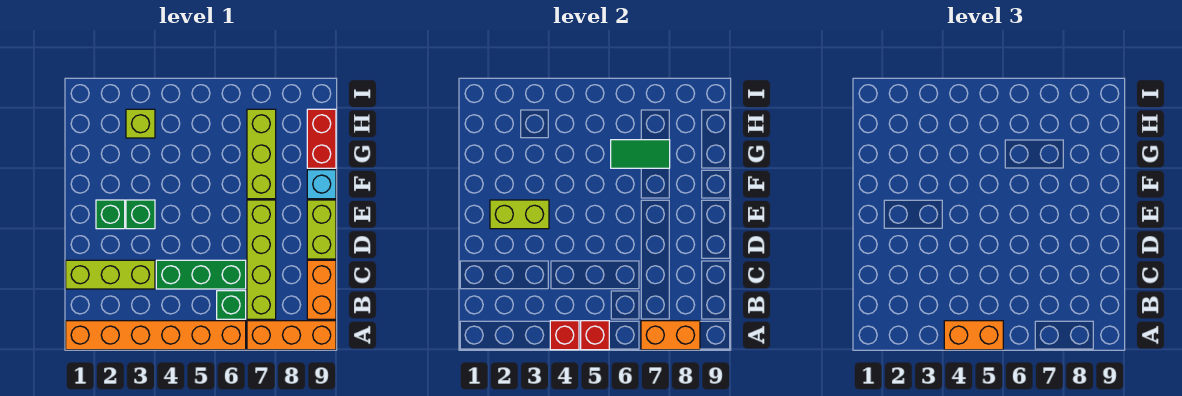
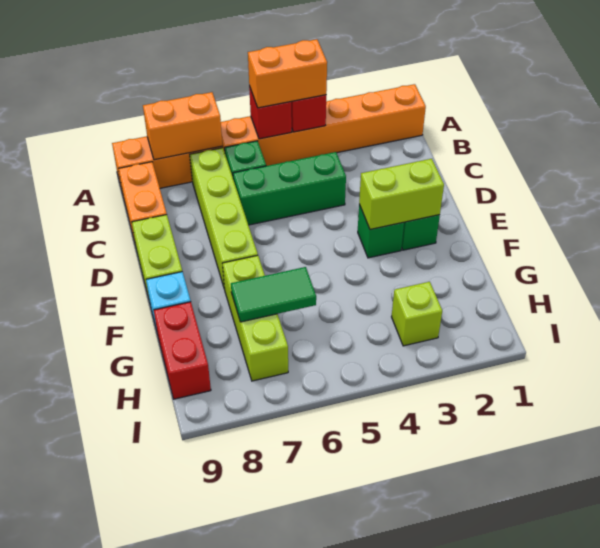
lime brick C1:C3 level 1 -> none

